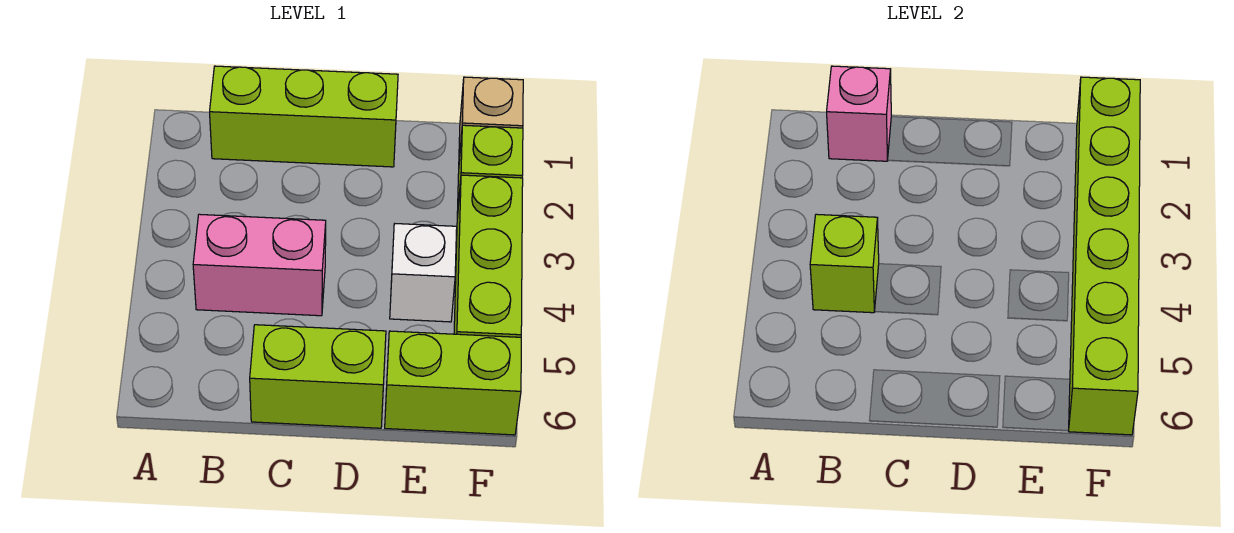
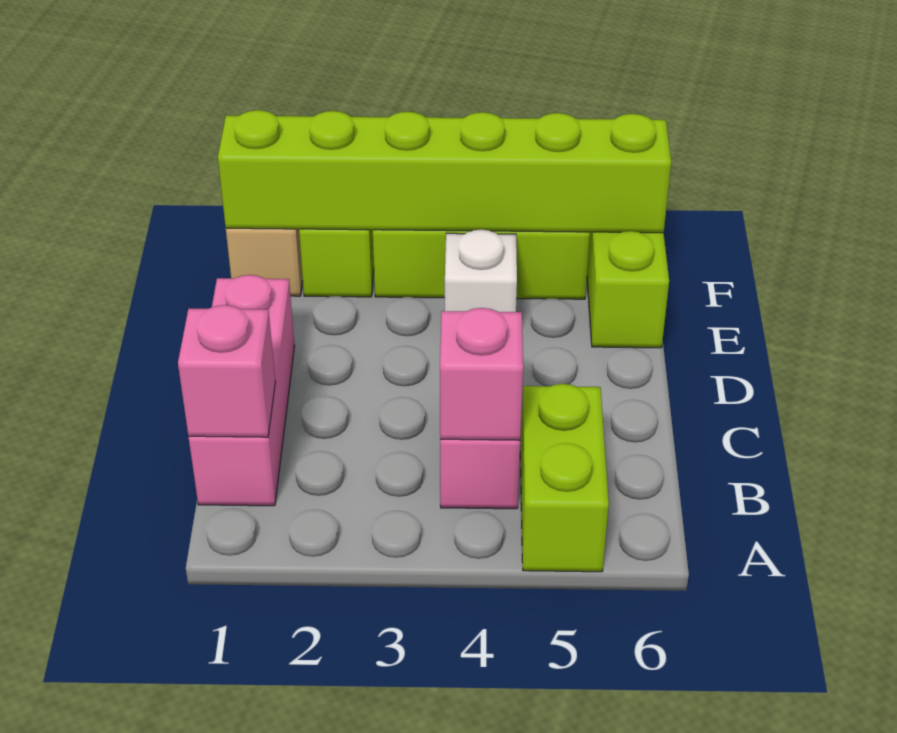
lime brick B1:D1 level 1 -> pink brick B1:D1 level 1
lime brick B4 level 2 -> pink brick B4 level 2
lime brick C6:D6 level 1 -> lime brick A5:B5 level 1

